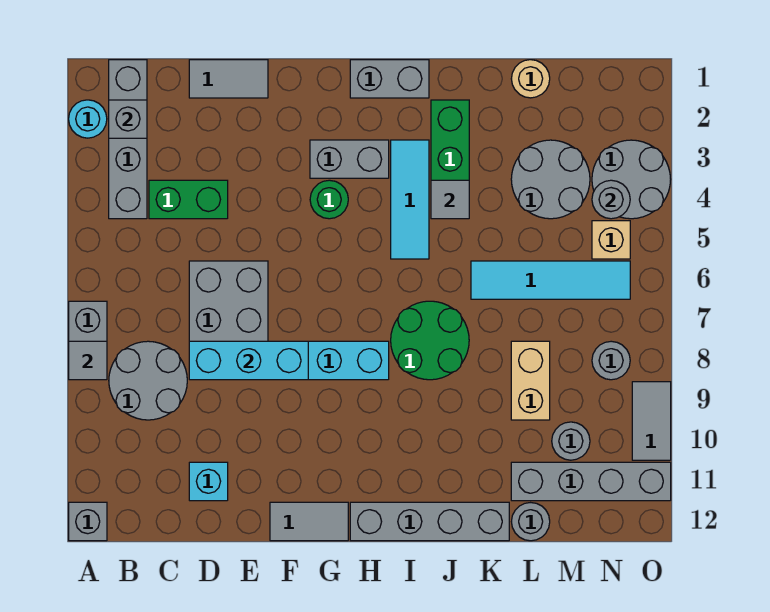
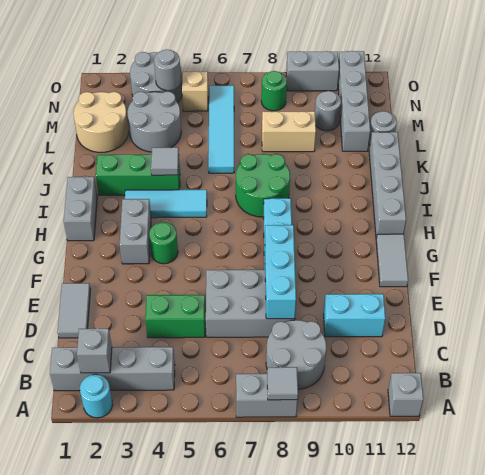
green brick C4:D4 level 1 -> green brick D4:D5 level 1
cyan brick D11 level 1 -> cyan brick D10:D11 level 1
tan round brick L1 level 1 -> tan round brick L1:M2 level 1
grey round brick N8 level 1 -> green round brick N8 level 1
grey tile O9:O10 level 1 -> grey brick O9:O10 level 1

